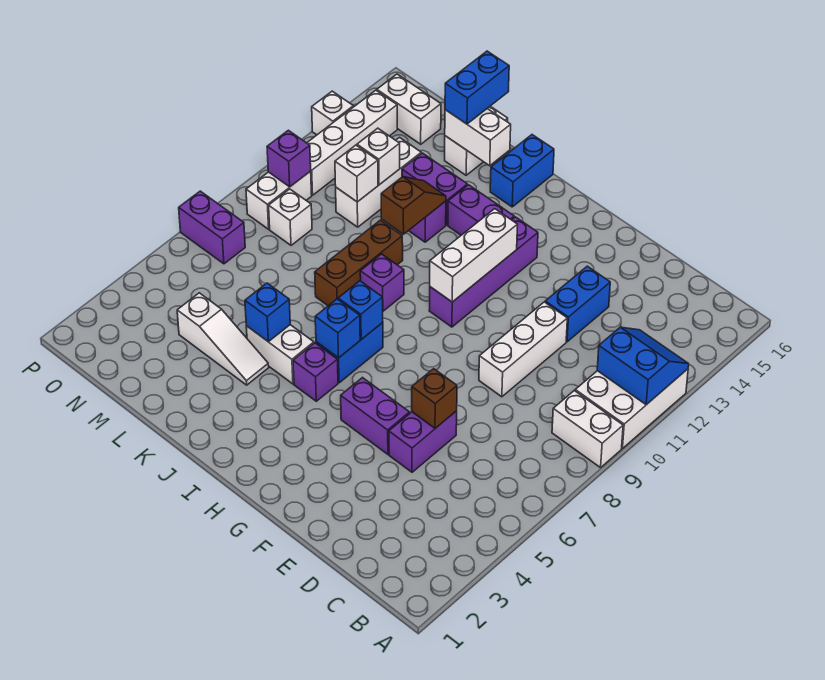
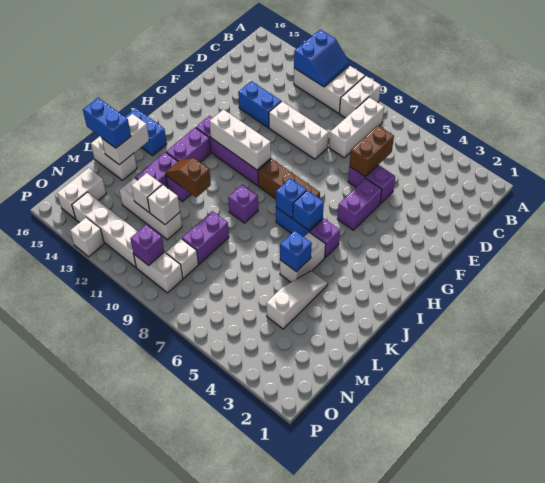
blue slope A11:B12 level 2 top 11 -> blue slope A11:B12 level 2 top 12
none -> white brick B8:D8 level 1
brown brick E6 level 2 -> brown brick D6:E6 level 2
brown brick K8:K10 level 1 -> brown brick H7:H9 level 1
purple brick O7:P7 level 1 -> purple brick L9:M9 level 1

